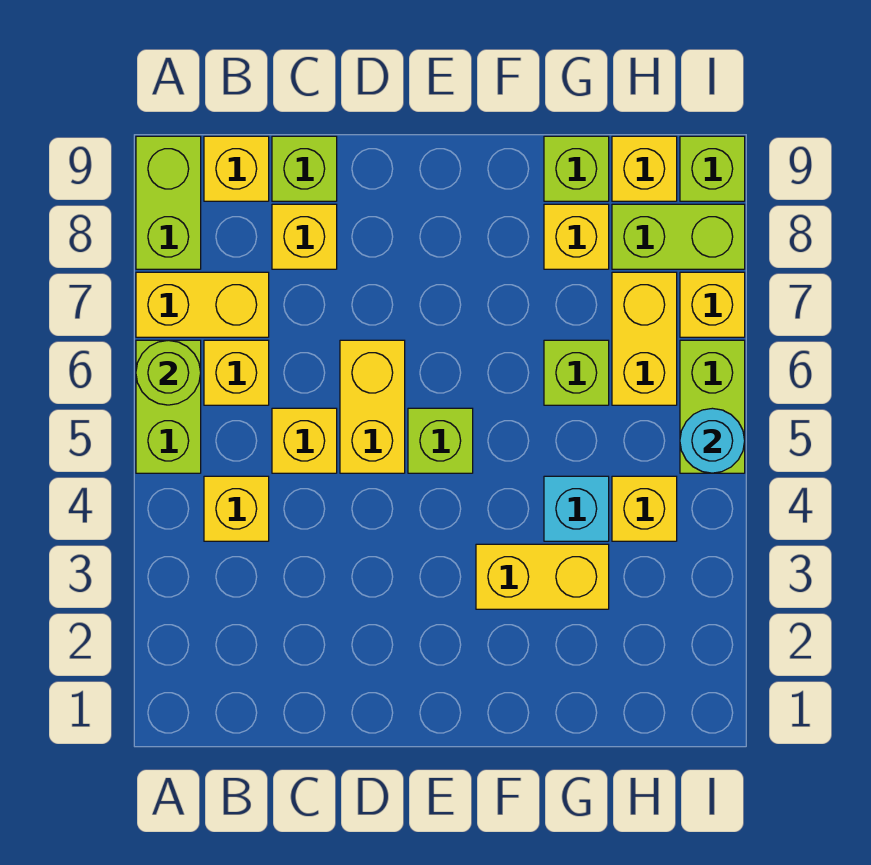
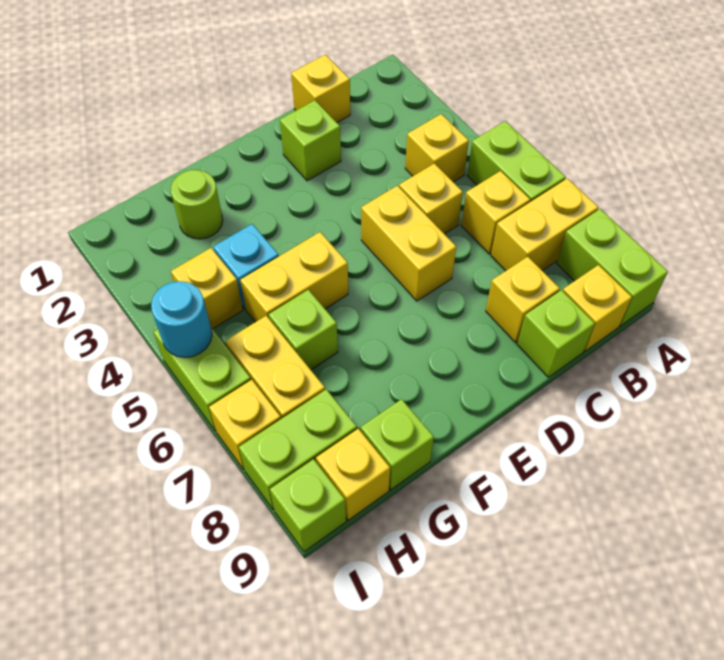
lime round brick A6 level 2 -> lime round brick G2 level 1
lime brick E5 level 1 -> lime brick D2 level 1
yellow brick F3:G3 level 1 -> yellow brick F5:G5 level 1
yellow brick G8 level 1 -> yellow brick C1 level 1

